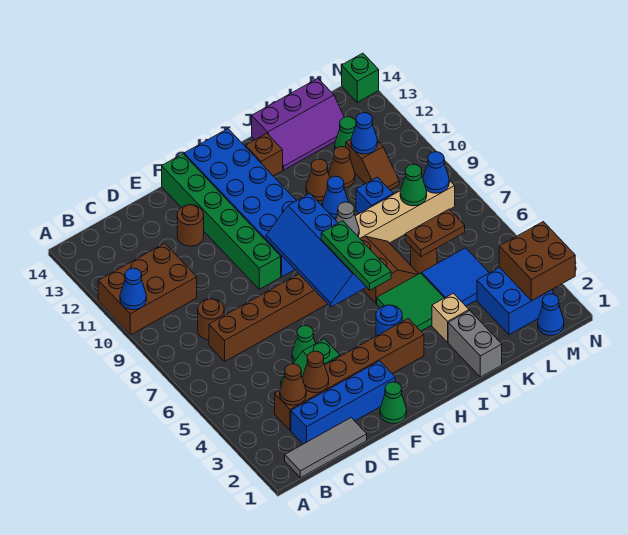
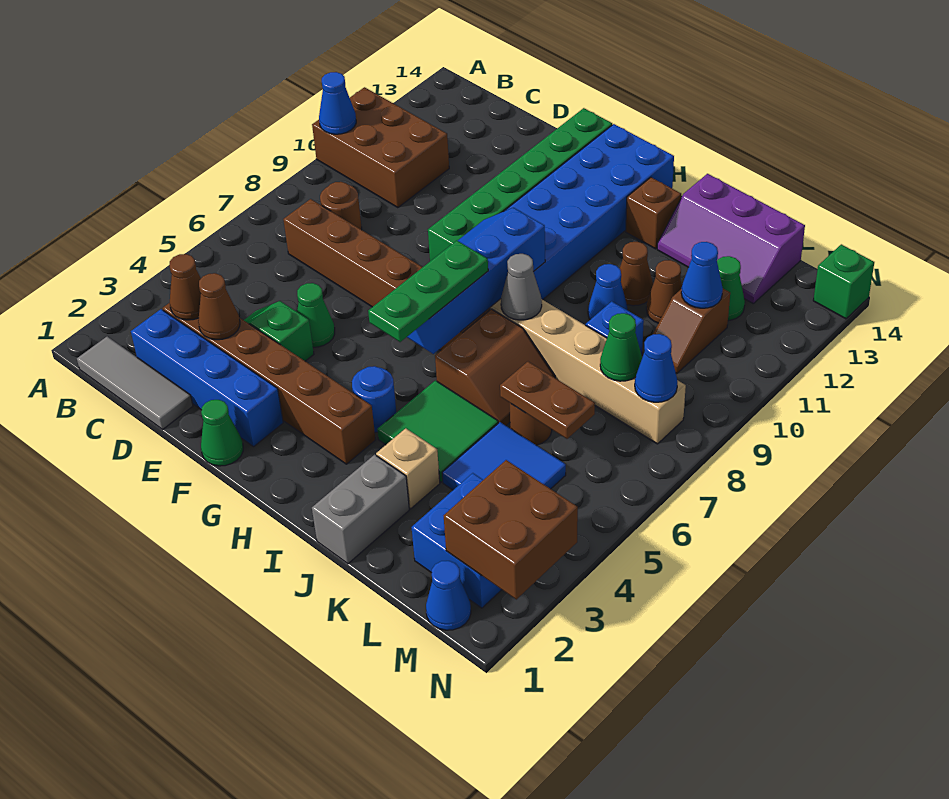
brown round brick E12 level 1 -> none

